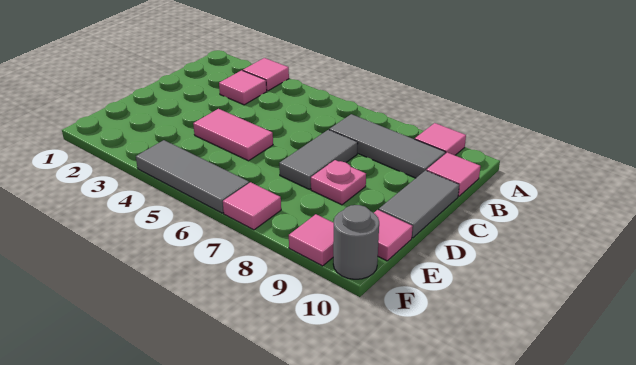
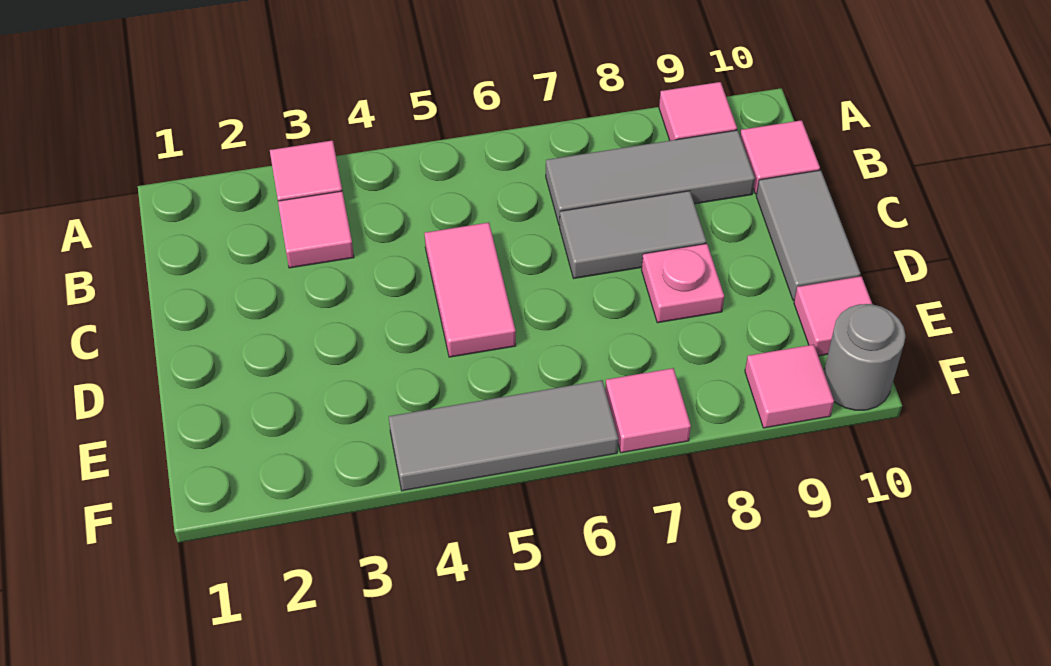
grey tile C7:D7 level 1 -> grey tile C7:C8 level 1
pink tile D4:D5 level 1 -> pink tile C5:D5 level 1

